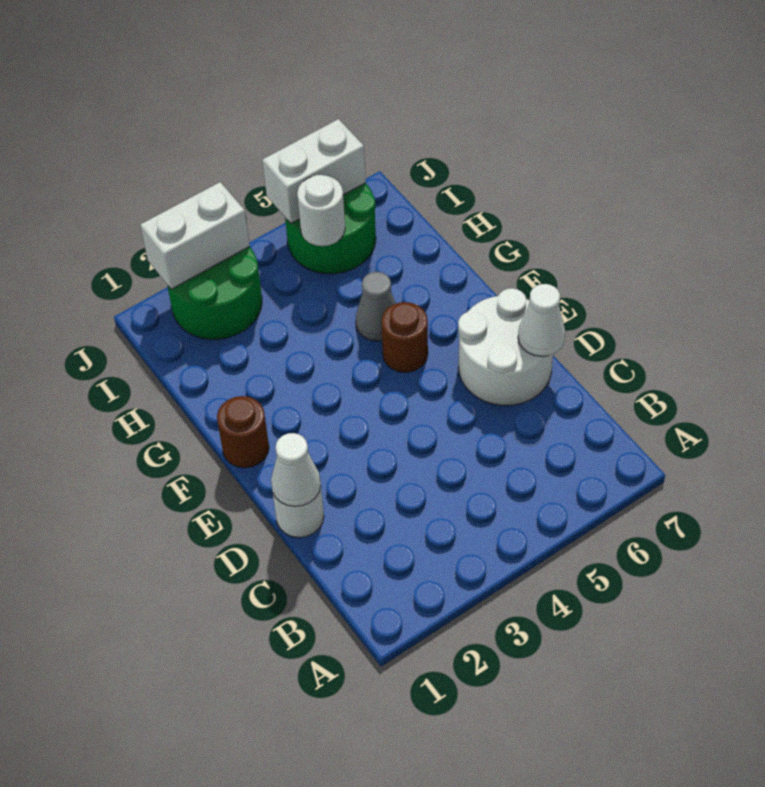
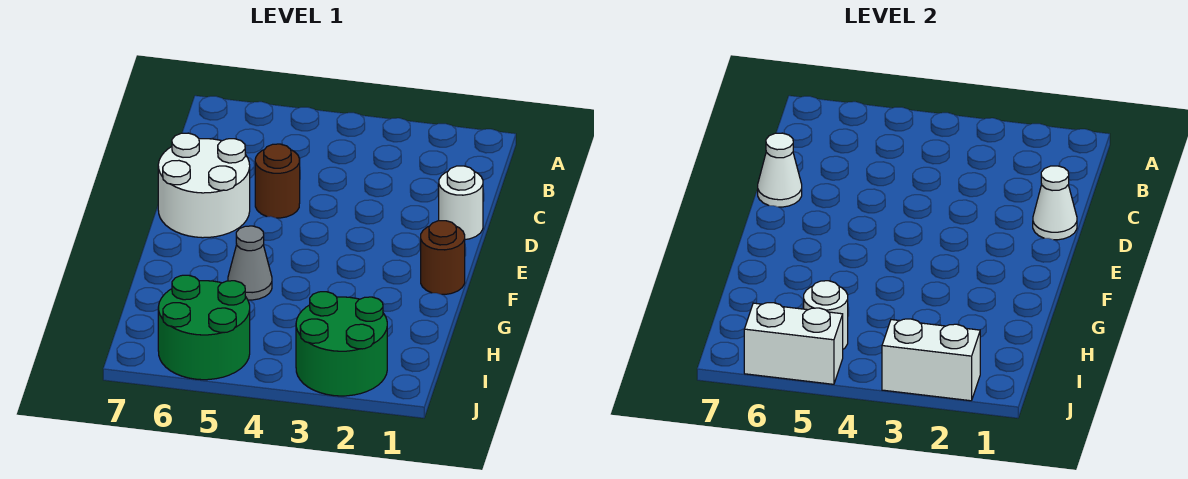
brown round brick F5 level 1 -> brown round brick D5 level 1

